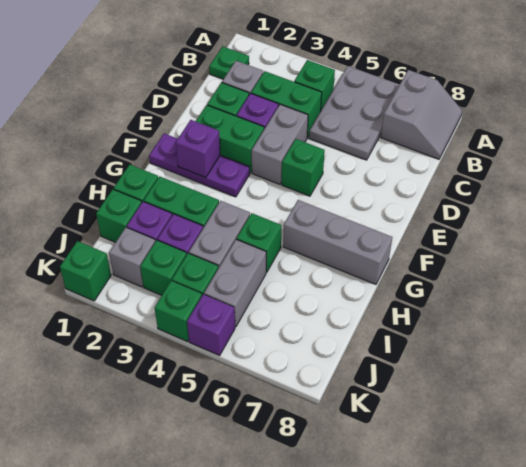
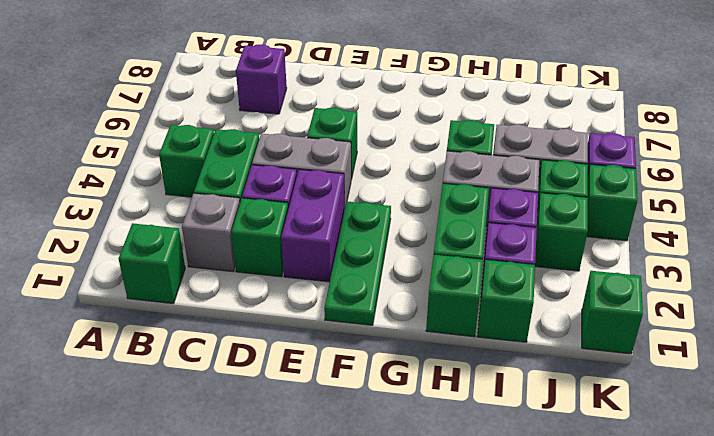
grey plate A5:C6 level 1 -> none
grey slope A7:B8 level 1 top 7 -> none
green plate B1 level 1 -> green brick B1 level 1
green brick E2:E3 level 1 -> purple brick E2:E3 level 1
purple plate F1:F3 level 1 -> green plate F1:F3 level 1
purple brick F2 level 2 -> purple brick C7 level 1
grey brick G6:G8 level 1 -> none
grey brick J2 level 1 -> none

